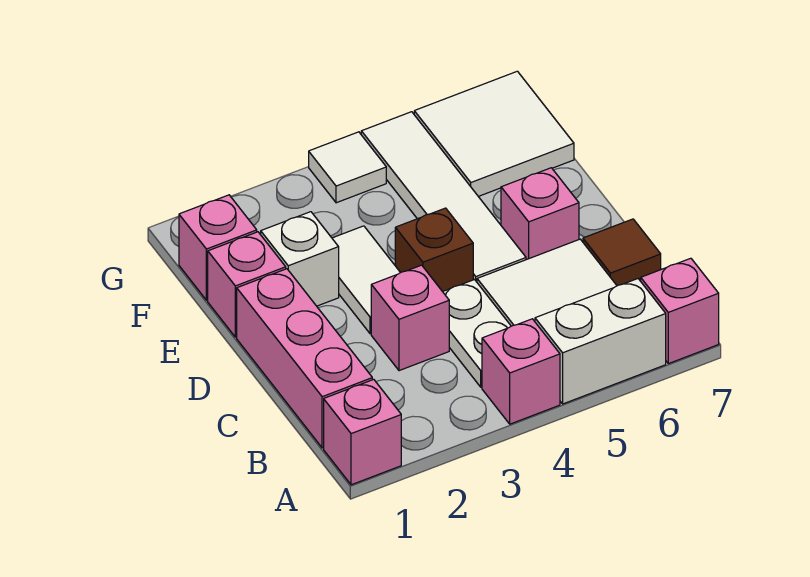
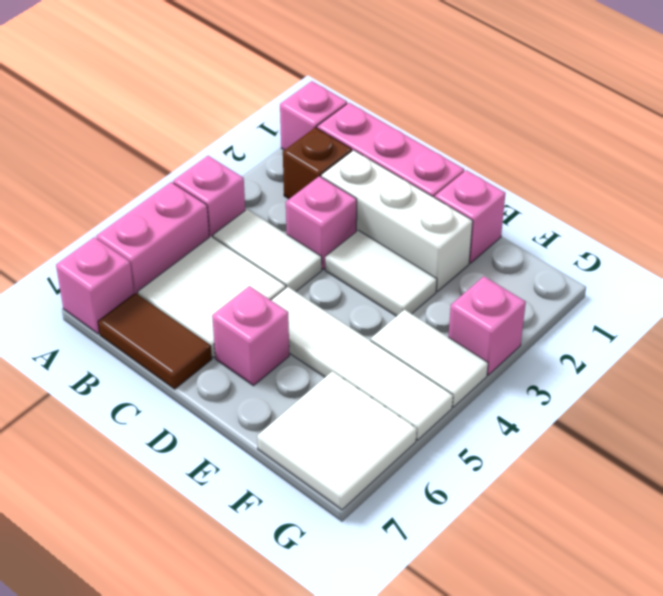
white brick A5:A6 level 1 -> pink brick A5:A6 level 1
white plate B4:C4 level 1 -> white tile B4:C4 level 1
brown tile C7 level 1 -> brown tile B7:C7 level 1
brown brick D4 level 1 -> brown brick B2 level 1
white brick E2 level 1 -> white brick C2:E2 level 1
pink brick F1 level 1 -> pink brick G3 level 1
white tile G4 level 1 -> white tile F4:G4 level 1

